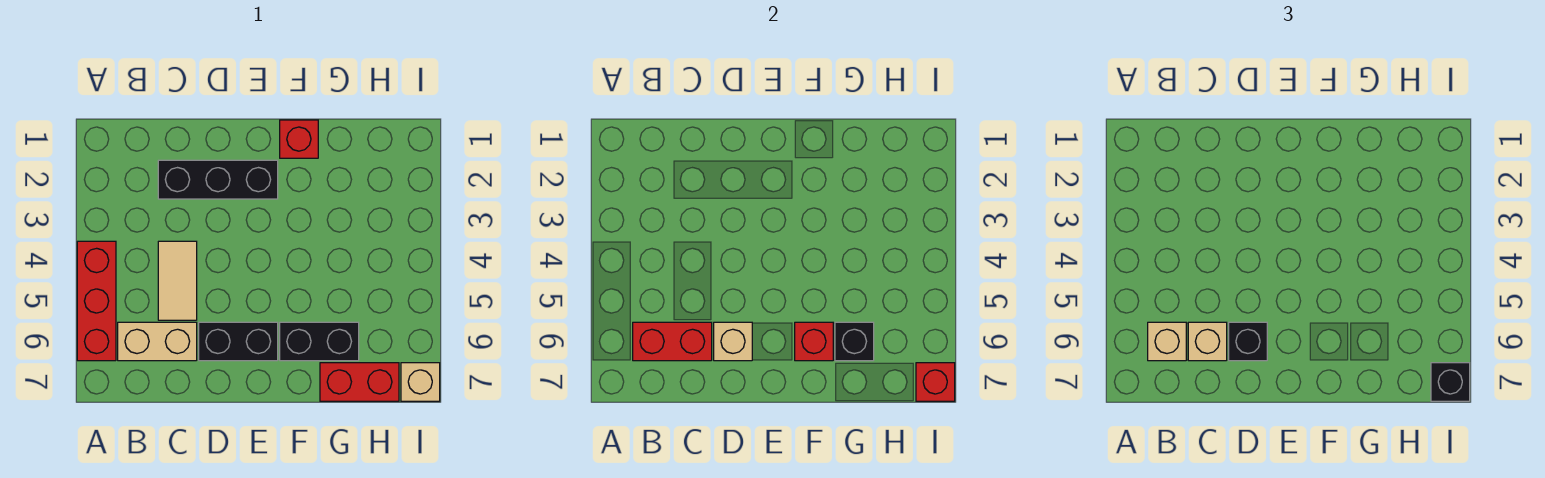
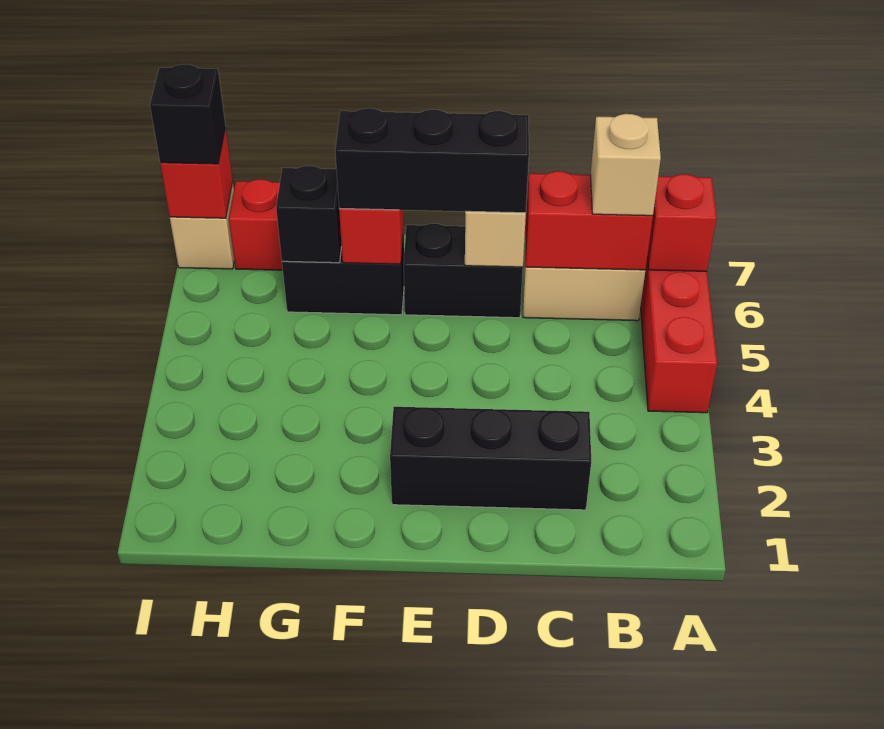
tan tile C4:C5 level 1 -> none
tan brick C6 level 3 -> none
black brick D6 level 3 -> black brick D6:F6 level 3
red brick F1 level 1 -> red brick A6 level 2

